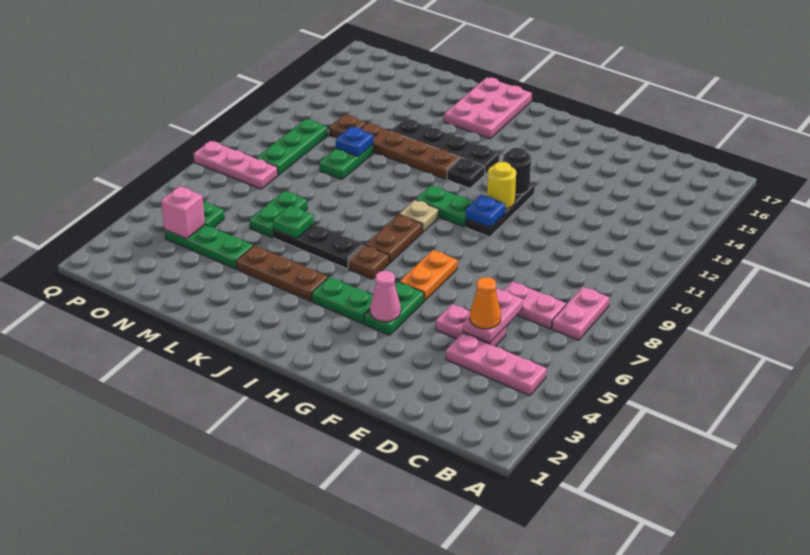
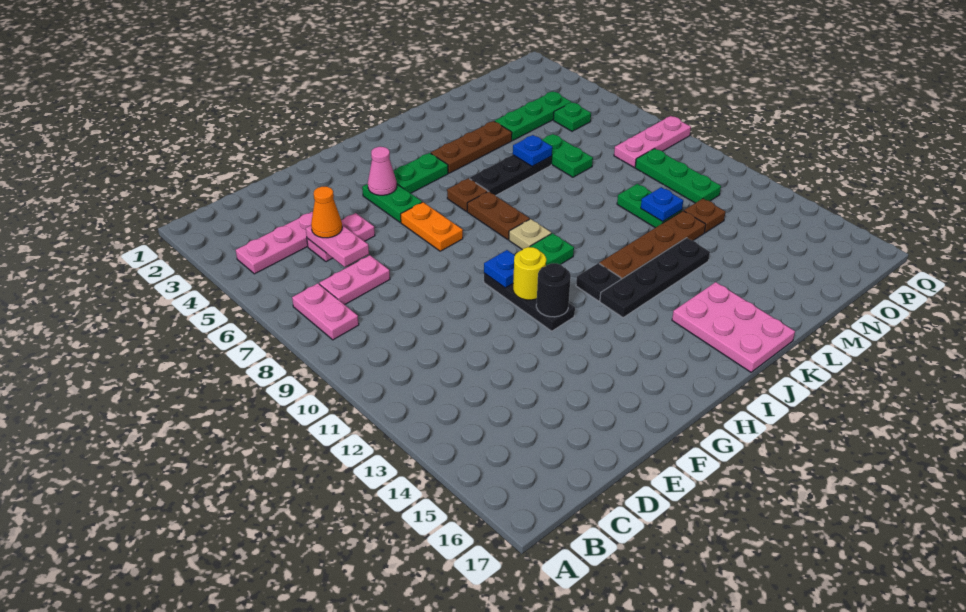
green plate L6 level 2 -> blue plate L6 level 2
pink brick O4 level 2 -> none

